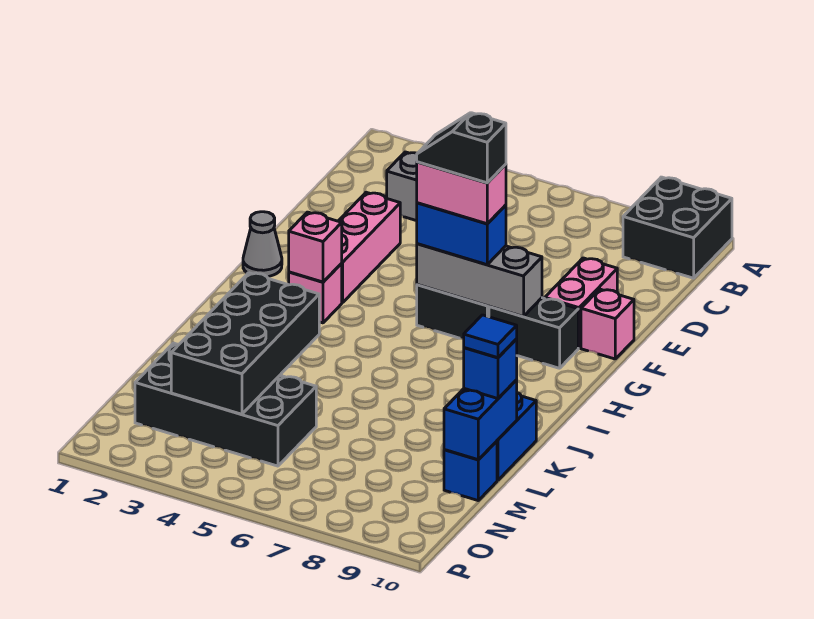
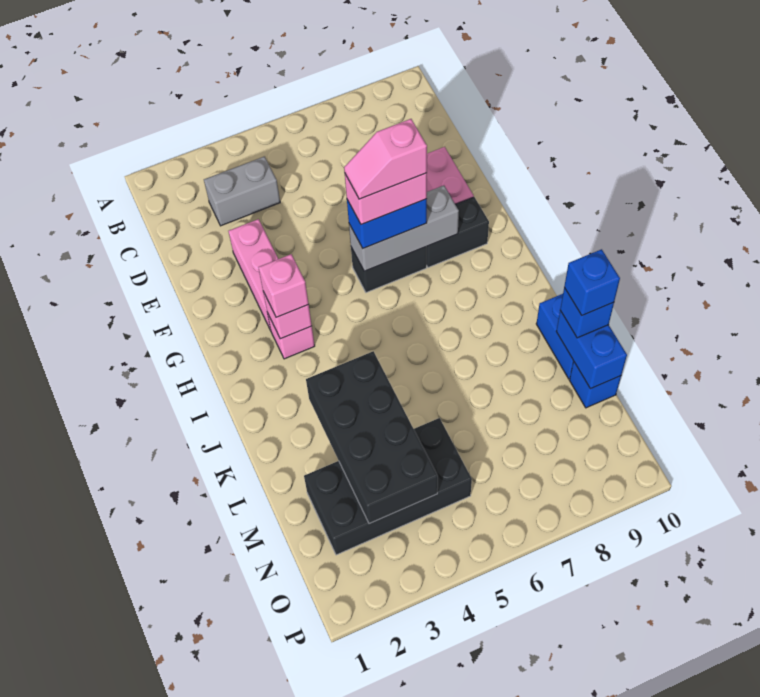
black brick A9:B10 level 1 -> none
pink brick F10 level 1 -> pink brick H3 level 3
grey cone G1 level 1 -> none
black slope G6:G7 level 5 top 7 -> pink slope G6:G7 level 5 top 7
blue tile L10 level 4 -> blue brick L10 level 4

